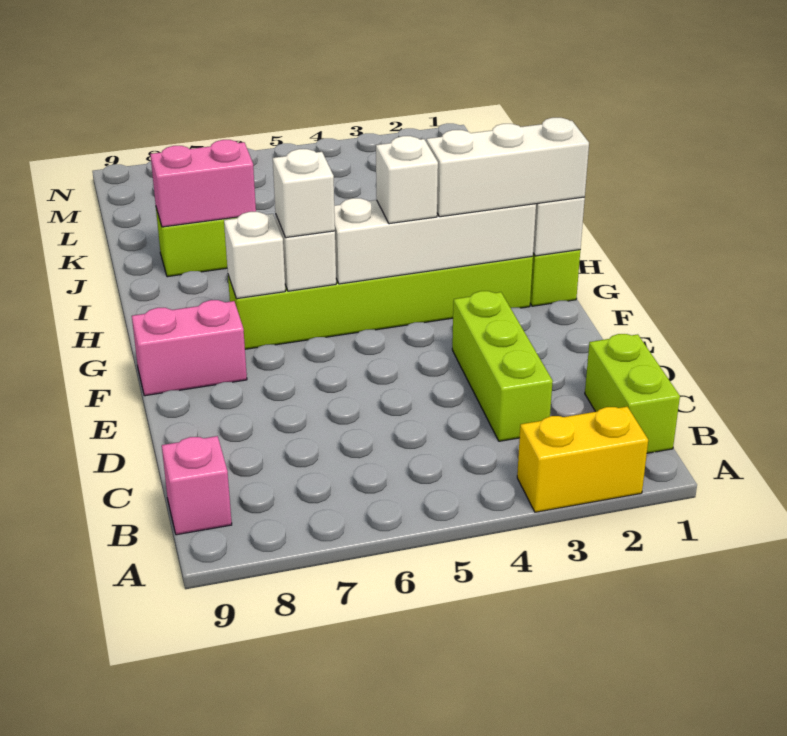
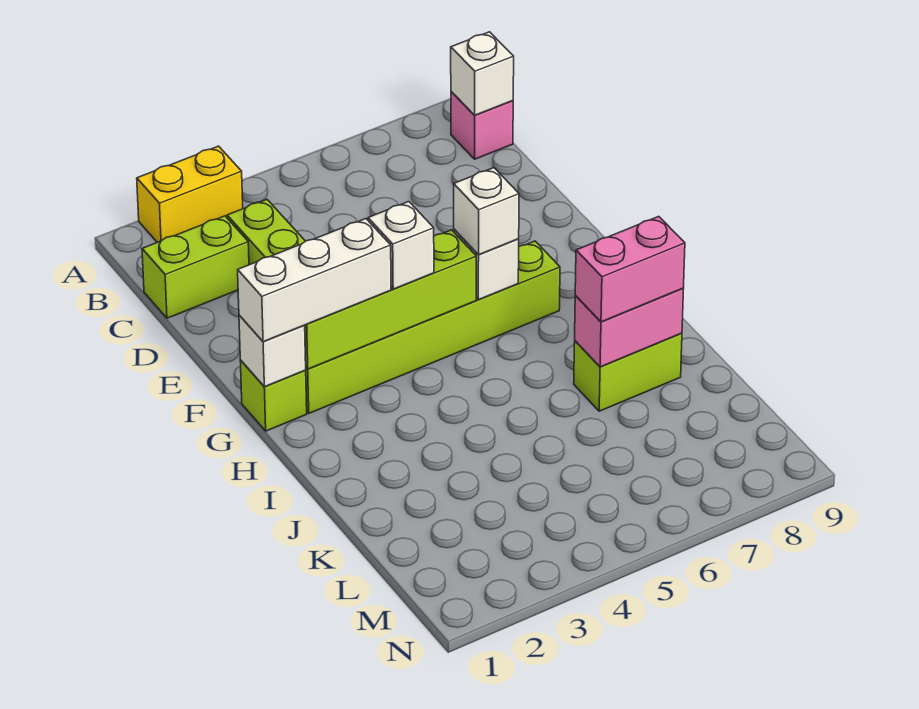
lime brick B1:C1 level 1 -> lime brick C1:C2 level 1
pink brick F8:F9 level 1 -> pink brick J7:J8 level 3
white brick G2:G5 level 2 -> lime brick G2:G5 level 2
white brick G7 level 2 -> white brick B9 level 2

